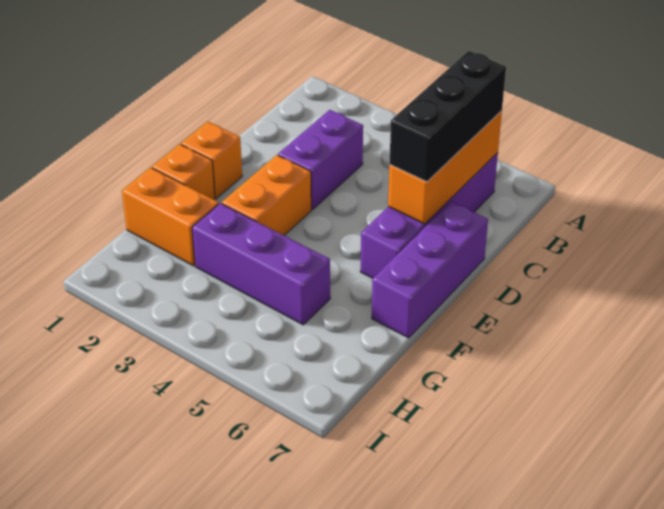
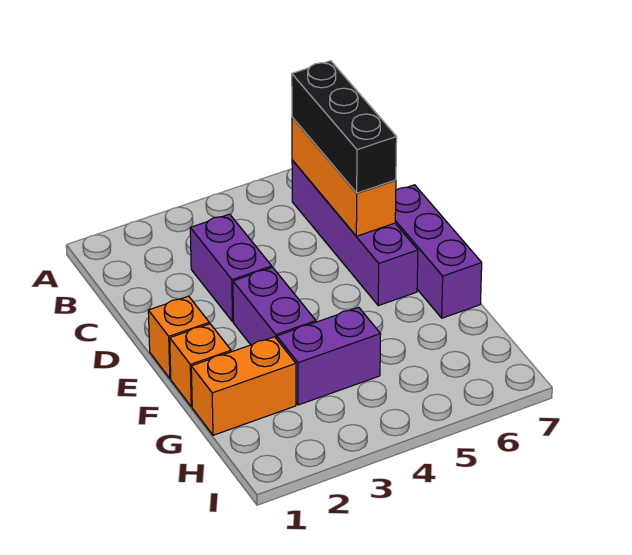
orange brick E3:F3 level 1 -> purple brick E3:F3 level 1
purple brick G3:G5 level 1 -> purple brick G3:G4 level 1

